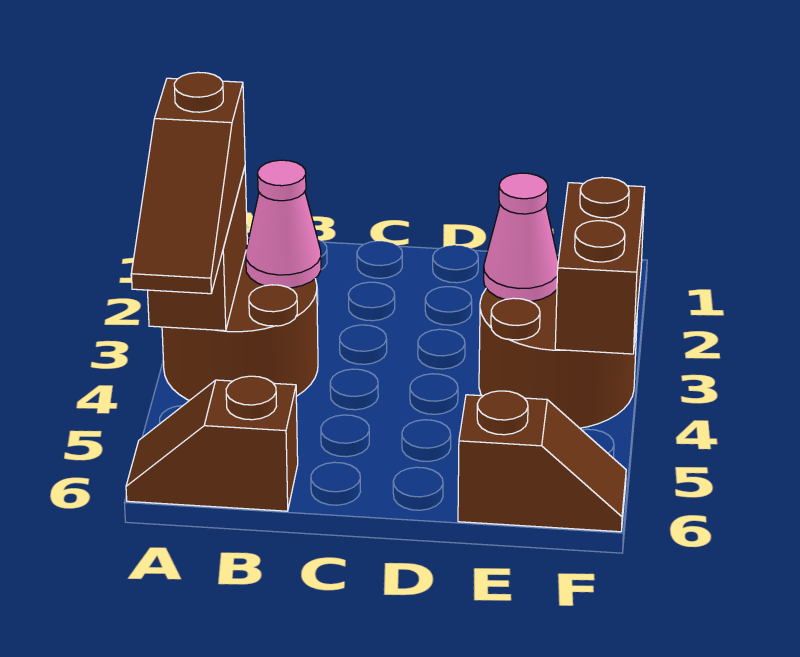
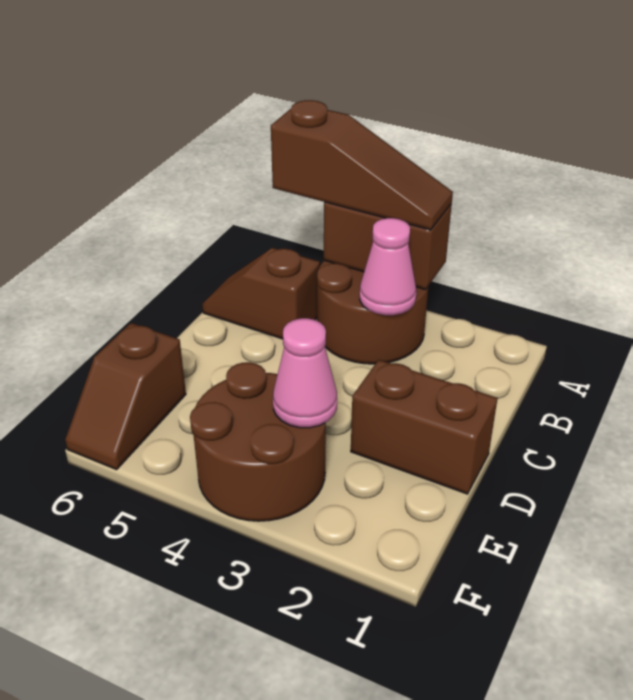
brown slope A3:A5 level 3 top 3 -> brown slope A3:A5 level 3 top 5
brown slope A6:B6 level 1 top B -> brown slope B5:B6 level 1 top 5
brown brick F3:F4 level 2 -> brown brick D1:D2 level 1

